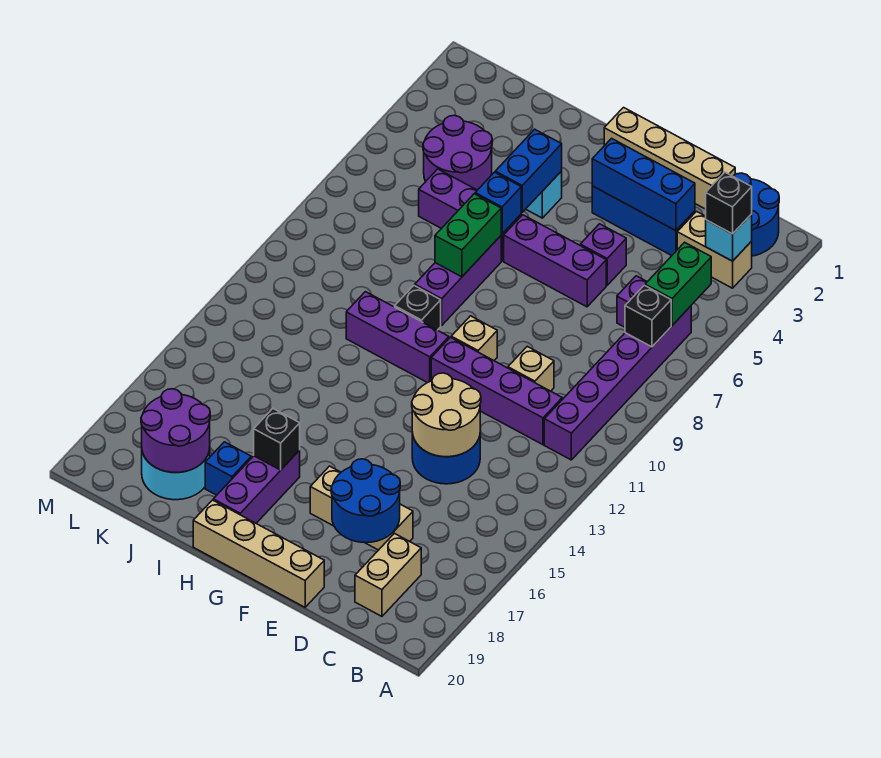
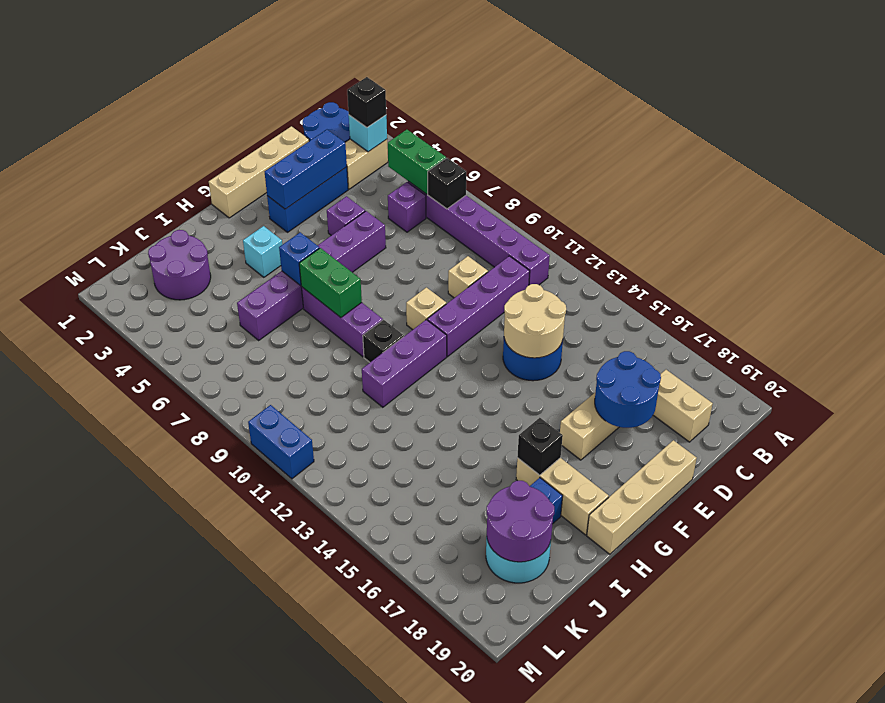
blue brick H4:H5 level 2 -> blue brick M10:M11 level 1
purple brick H17:H19 level 1 -> tan brick H17:H19 level 1
purple round brick J4:K5 level 1 -> purple round brick J2:K3 level 1

